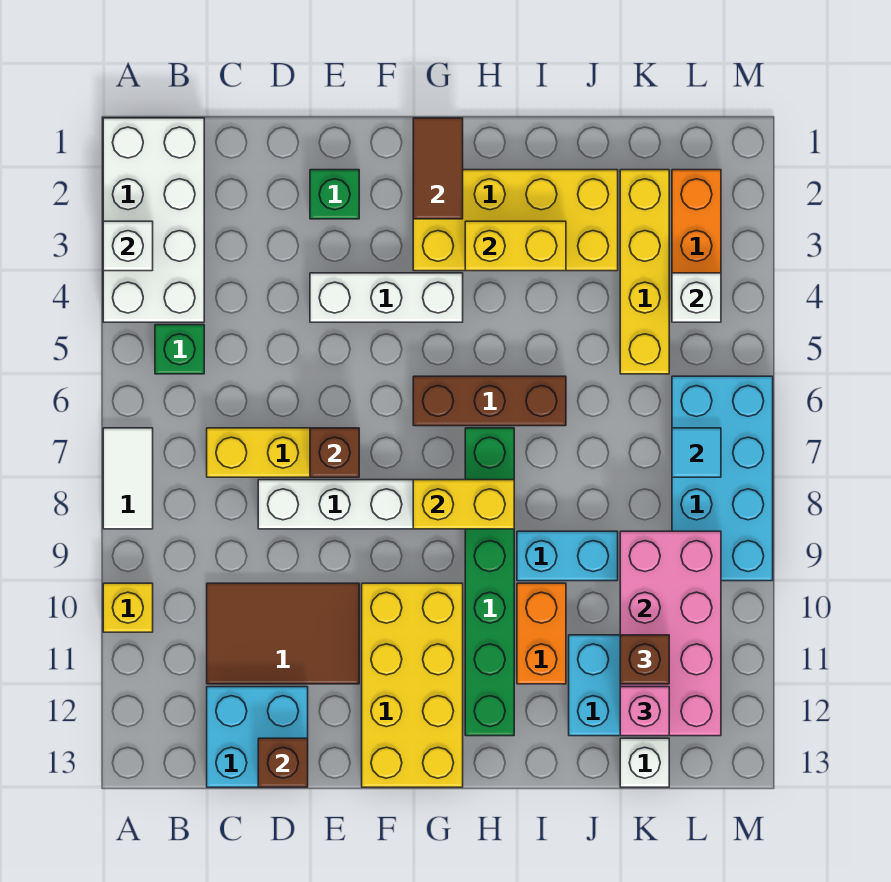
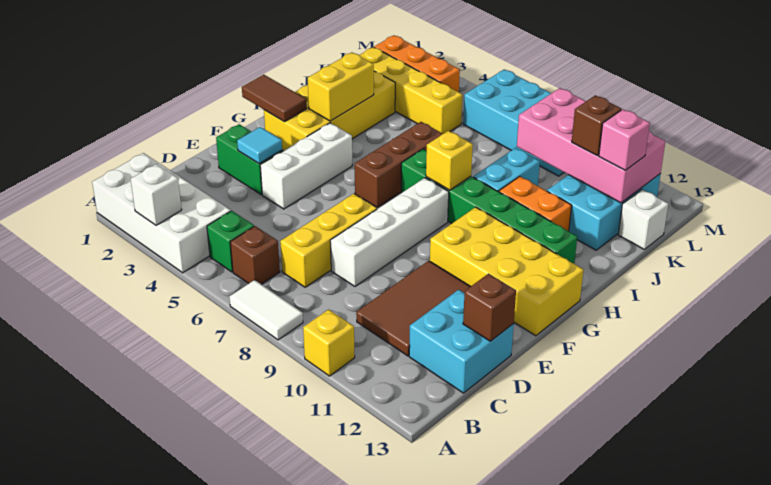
green brick E2 level 1 -> green brick E2:E3 level 1
brown brick E7 level 2 -> brown brick B6 level 1
yellow brick G8:H8 level 2 -> yellow brick H8 level 2
white brick L4 level 2 -> none
cyan tile L7 level 2 -> cyan tile E3 level 2

